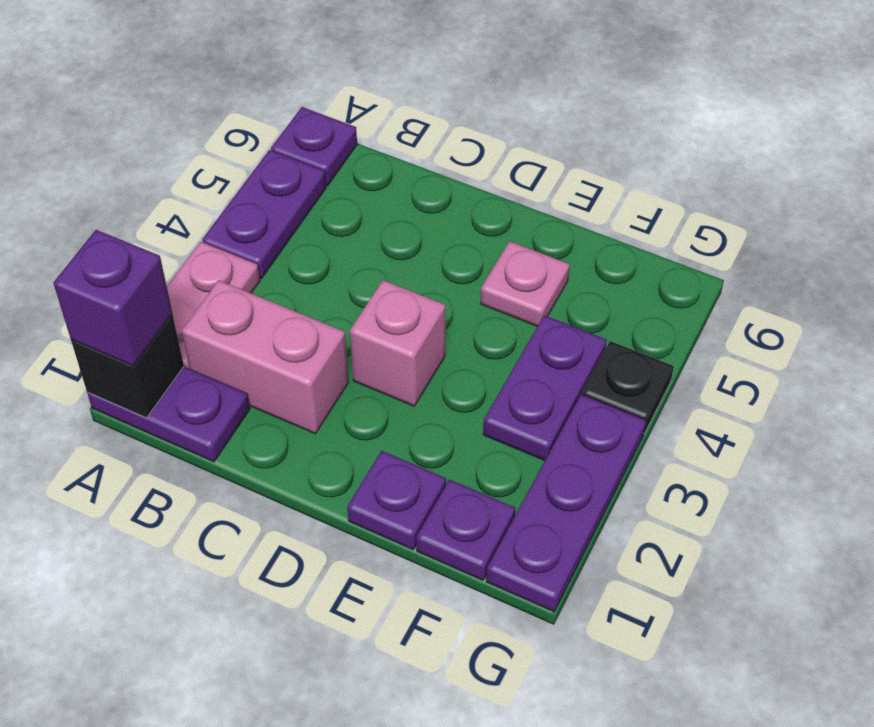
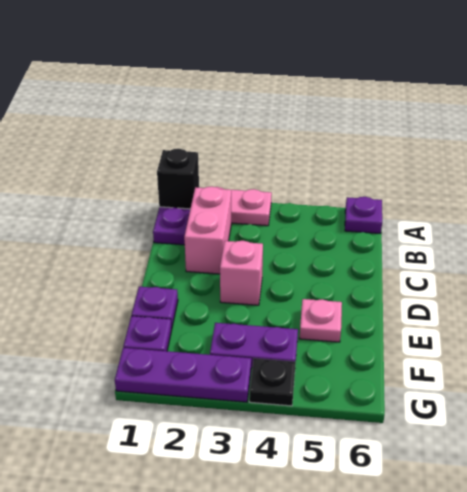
purple brick A1 level 3 -> none
purple plate A4:A5 level 1 -> none

